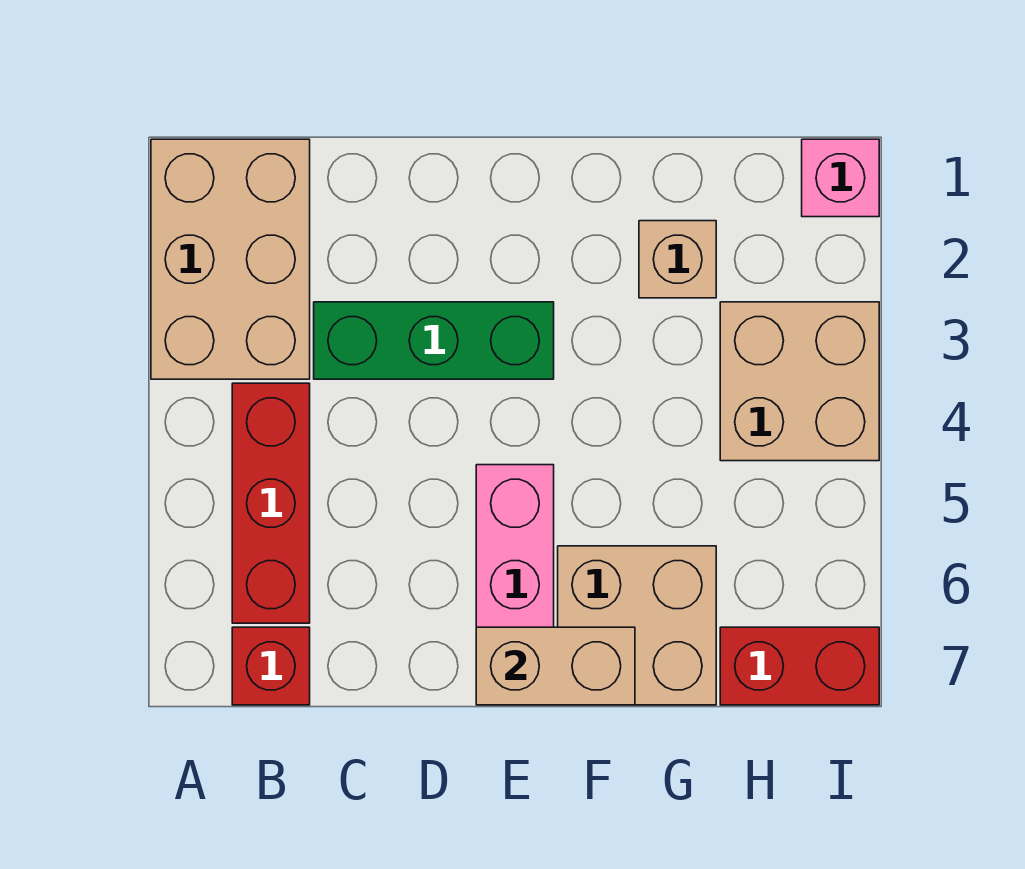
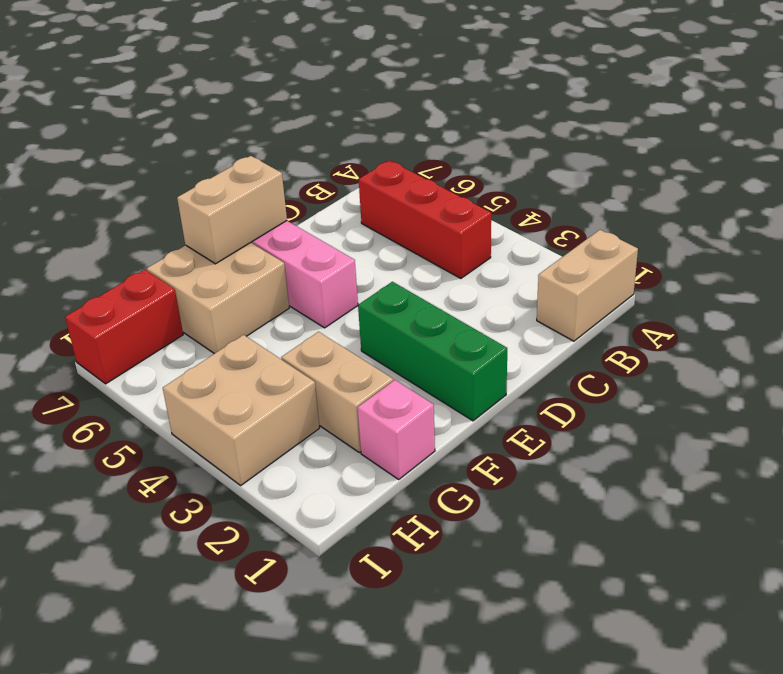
tan brick A1:B3 level 1 -> tan brick A1:B1 level 1
red brick B7 level 1 -> none
green brick C3:E3 level 1 -> green brick E1:E3 level 1
tan brick G2 level 1 -> tan brick G2:G3 level 1
pink brick I1 level 1 -> pink brick G1 level 1

